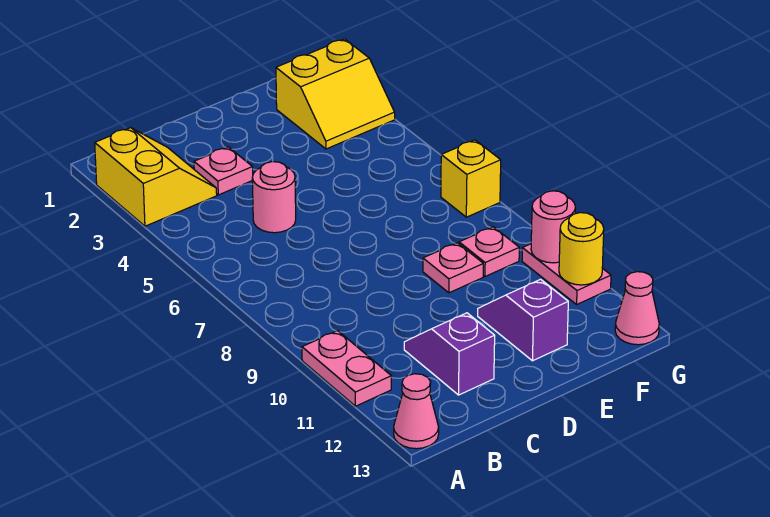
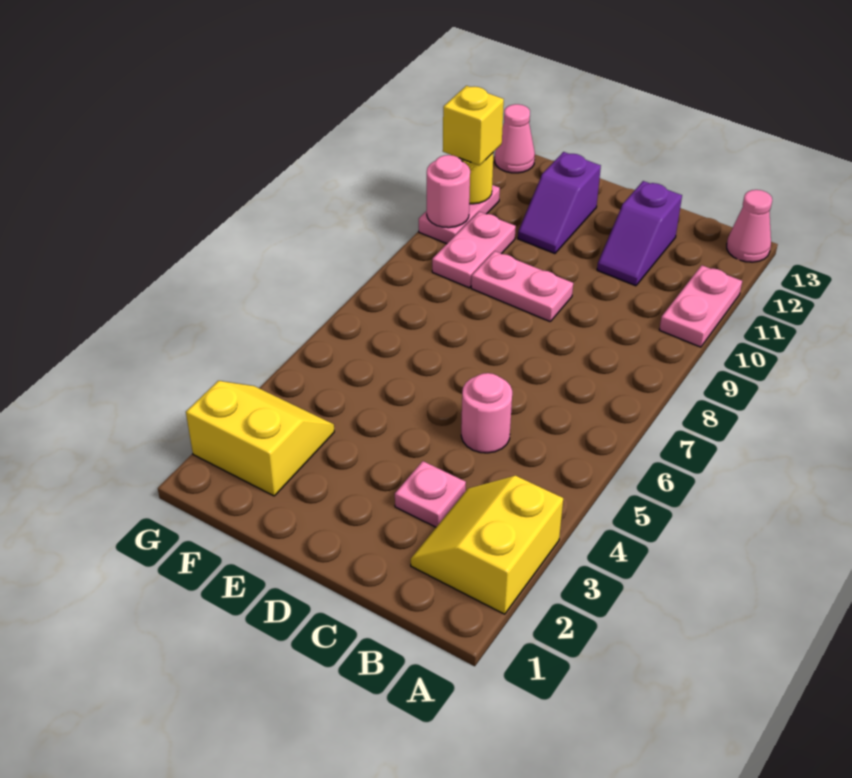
pink plate E9 level 1 -> pink plate D9:E9 level 1
pink plate F9 level 1 -> pink plate F9:F10 level 1
yellow brick G7 level 1 -> yellow brick G11 level 3

